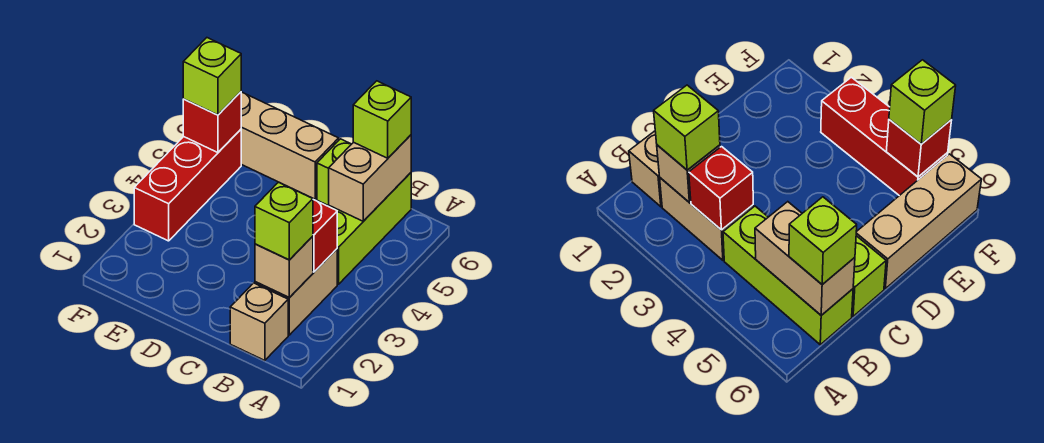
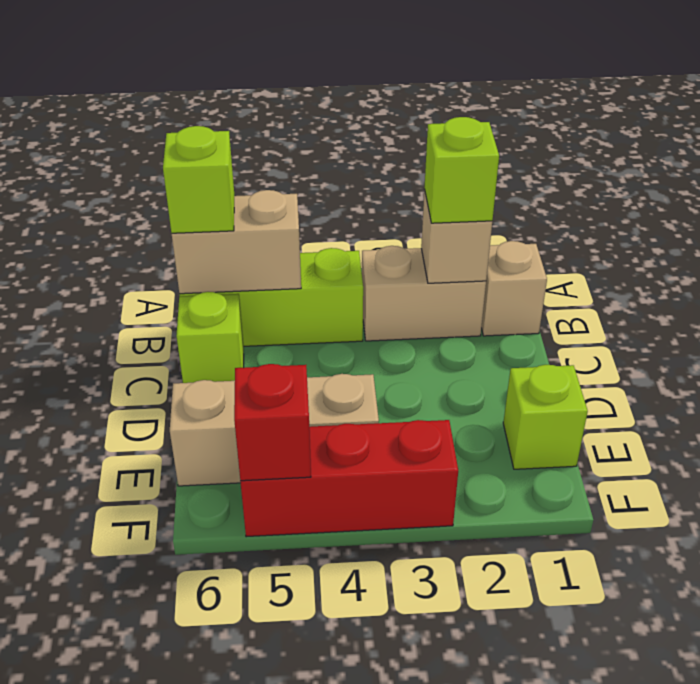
red brick B3 level 2 -> none
tan brick D6:F6 level 1 -> tan brick E4:E6 level 1
lime brick F5 level 3 -> lime brick E1 level 1

